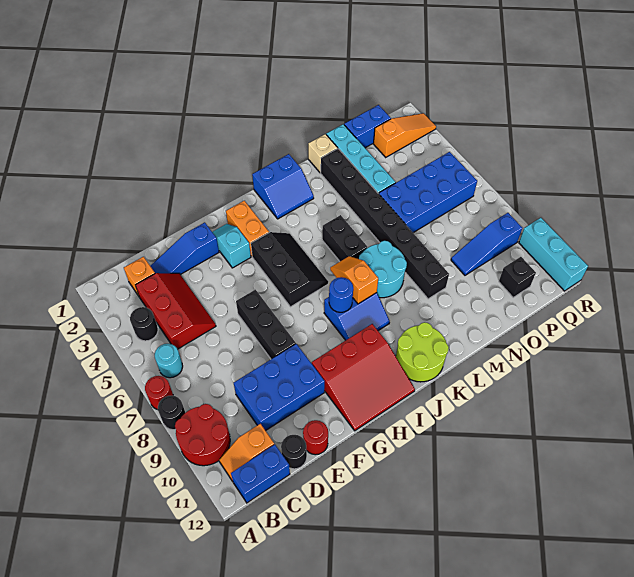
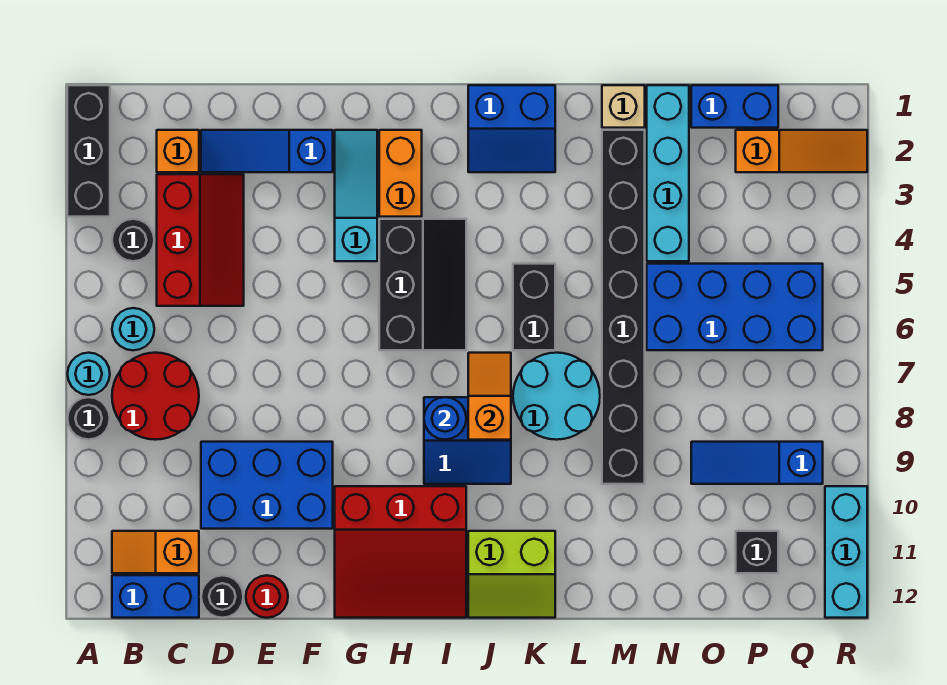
red round brick A7 level 1 -> cyan round brick A7 level 1
red round brick A9:B10 level 1 -> red round brick B7:C8 level 1
black brick F6:F8 level 1 -> black brick A1:A3 level 1
cyan slope G2:G3 level 1 top 3 -> cyan slope G2:G4 level 1 top 4
lime round brick J11:K12 level 1 -> lime slope J11:K12 level 1 top 11

